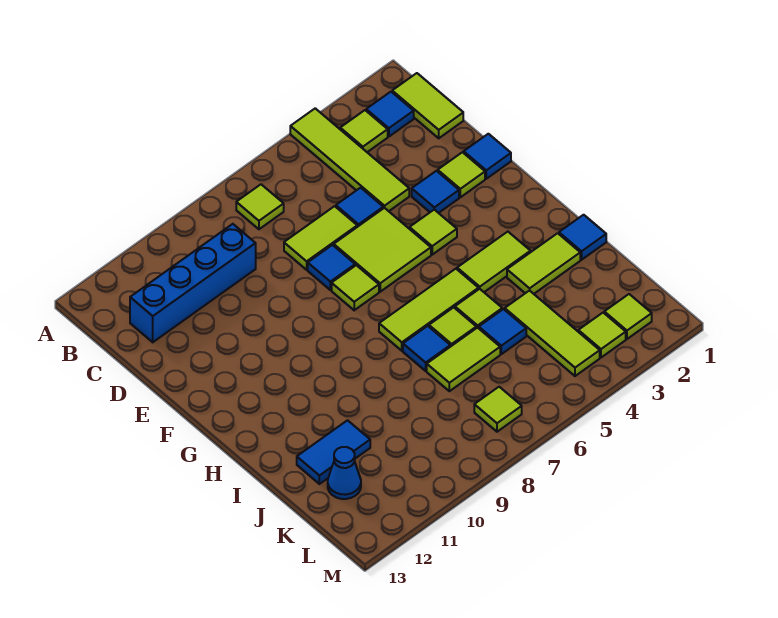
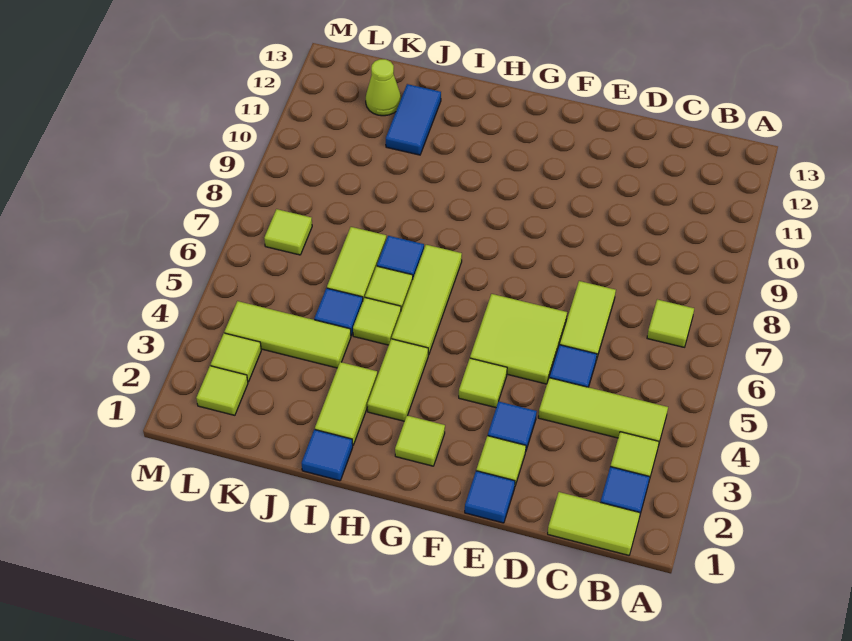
lime tile A4:D4 level 1 -> lime tile B4:D4 level 1
blue brick C9:C12 level 1 -> none
blue tile E7 level 1 -> none
lime tile F7 level 1 -> lime tile G2 level 1
blue cone K12 level 1 -> lime cone K12 level 1

